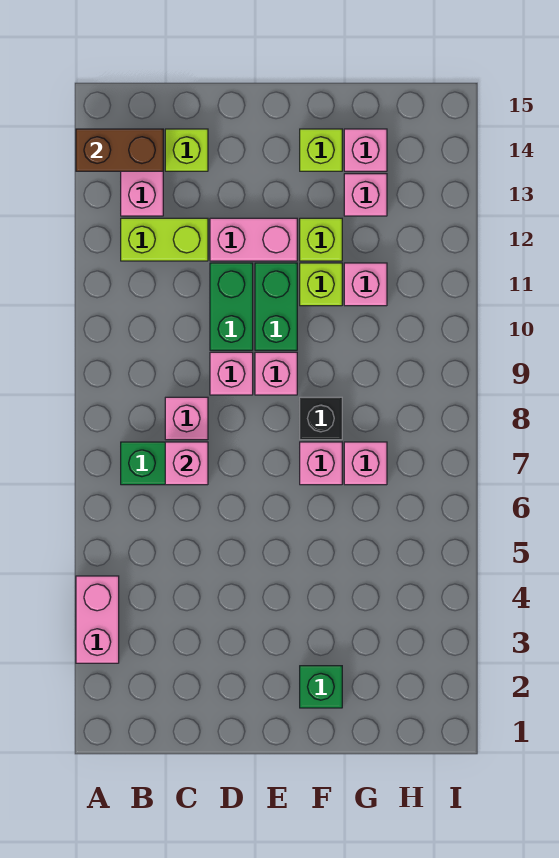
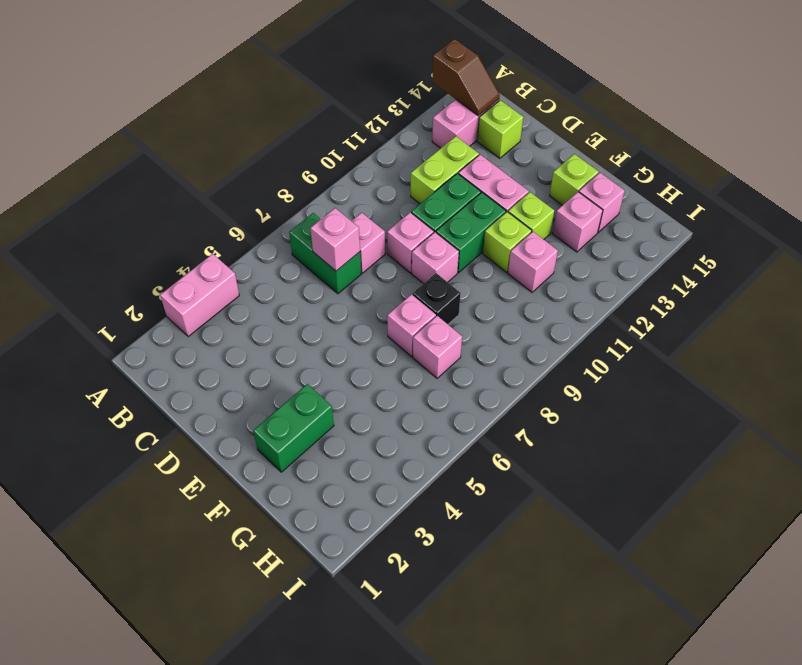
brown brick A14:B14 level 2 -> brown slope A14:B14 level 2 top A
lime brick B12:C12 level 1 -> lime brick C11:C12 level 1
green brick F2 level 1 -> green brick F2:F3 level 1

